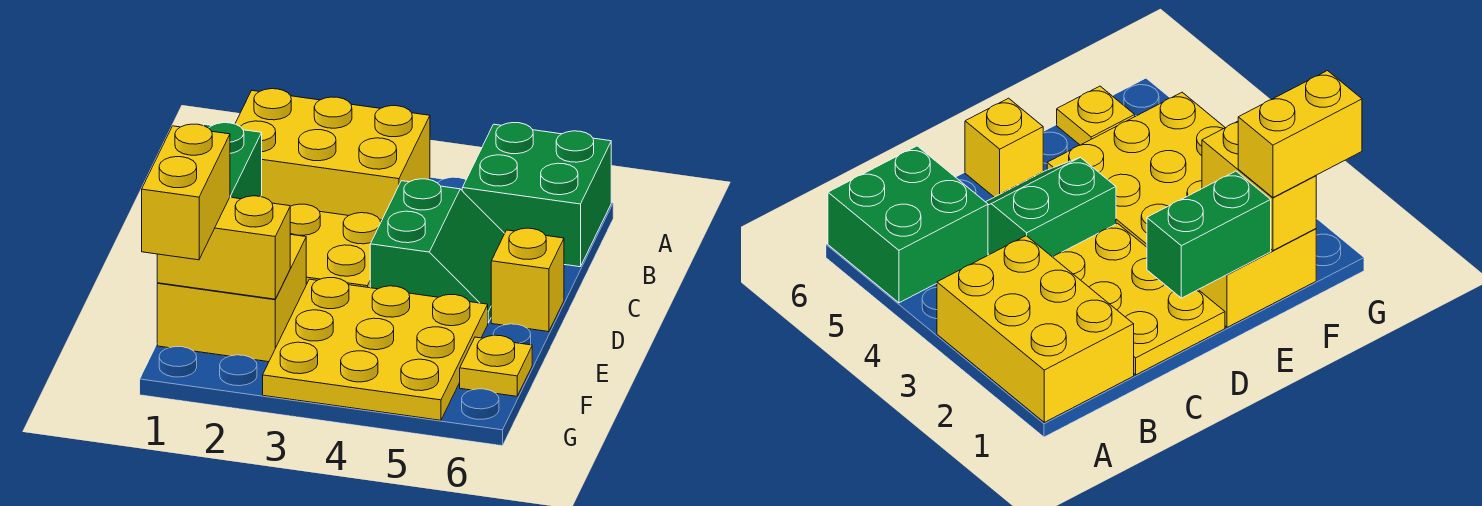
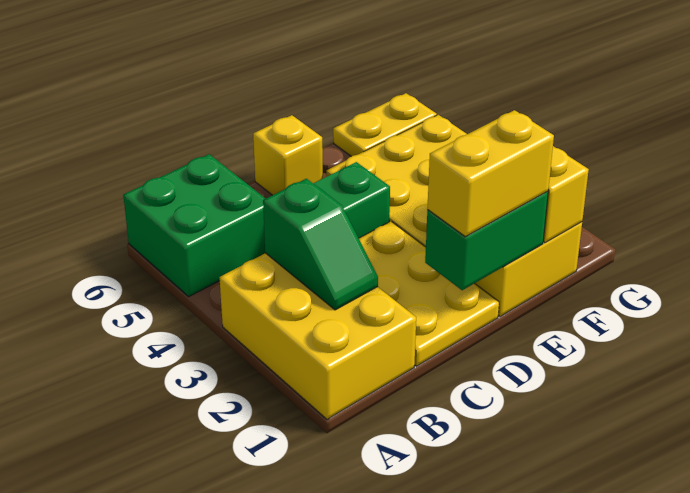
none -> green slope B2:B3 level 2 top 3
yellow brick F1:G1 level 3 -> yellow brick D1:E1 level 3
yellow plate F6 level 1 -> yellow plate F6:G6 level 1

